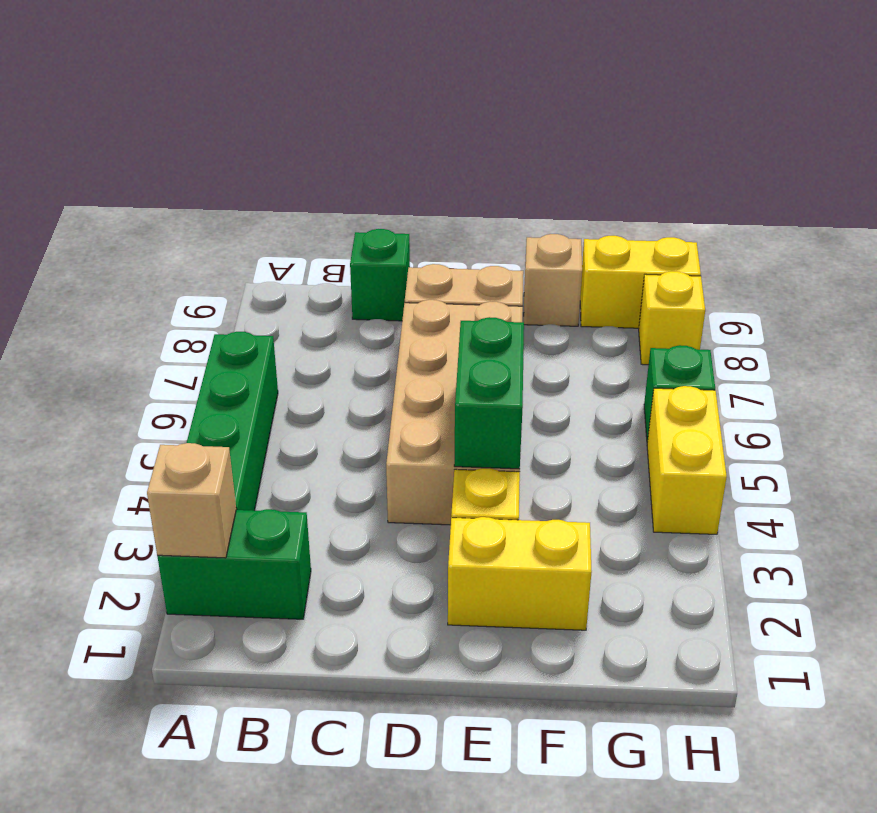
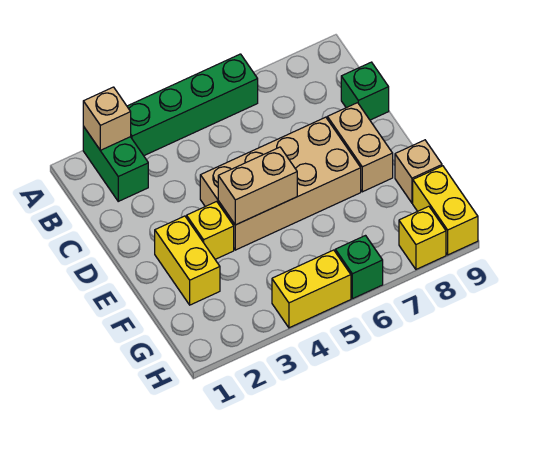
green brick E4:E5 level 2 -> tan brick E4:E5 level 2

